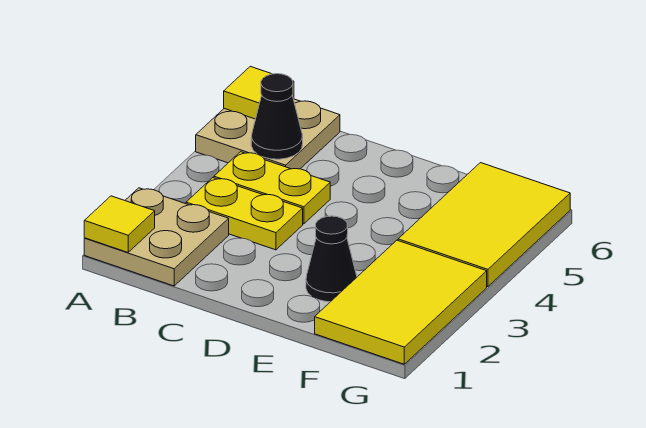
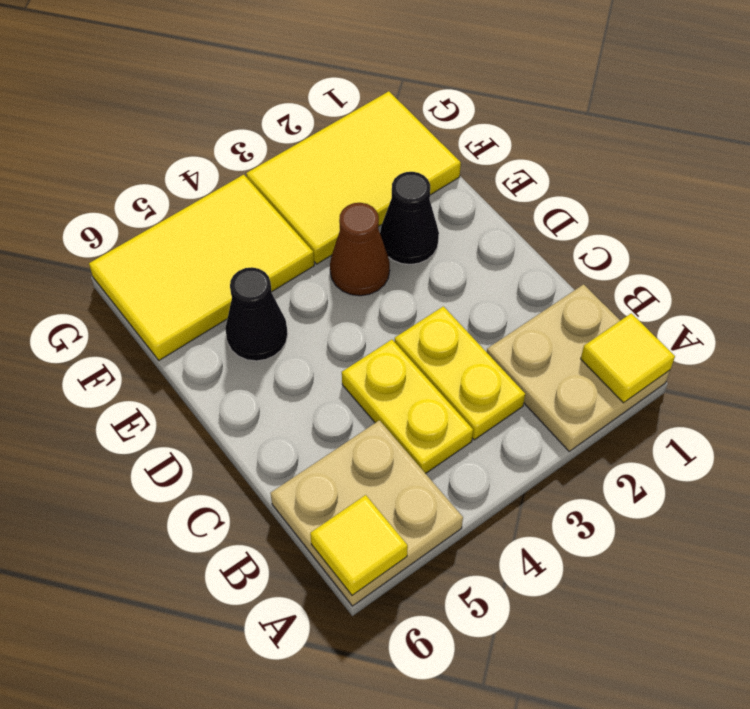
black cone B5 level 2 -> black cone E5 level 1
none -> brown cone E3 level 1

